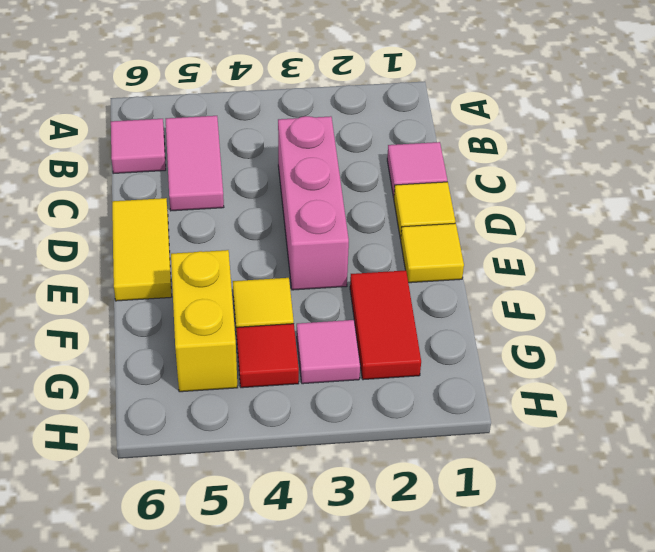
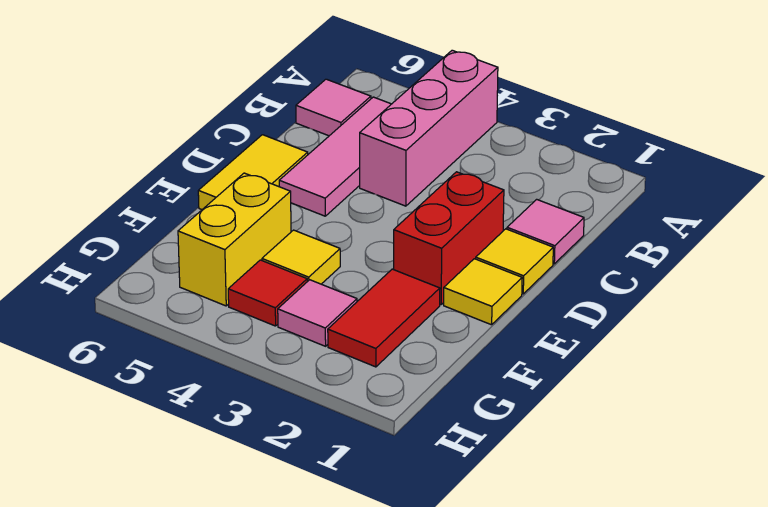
pink tile B5:C5 level 1 -> pink tile B5:D5 level 1
pink brick C3:E3 level 1 -> pink brick A4:C4 level 1
none -> red brick D2:E2 level 1

